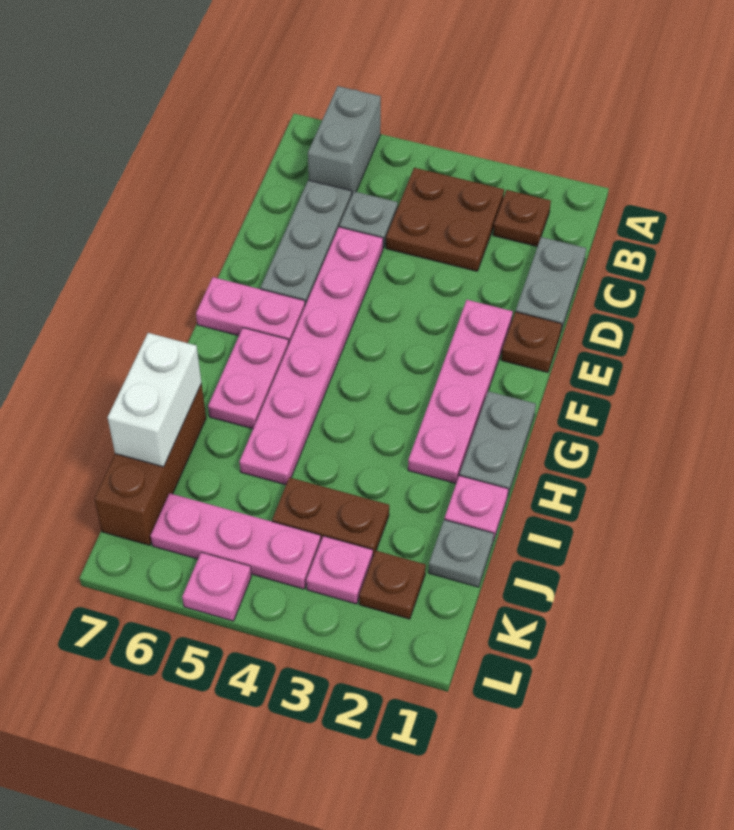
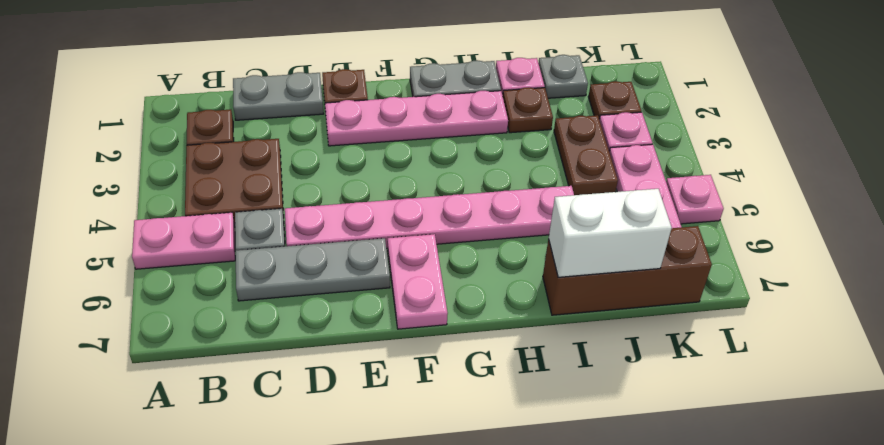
grey brick A6:B6 level 1 -> none
pink plate G6:H6 level 1 -> pink plate A5:B5 level 1
none -> brown plate I2 level 1

